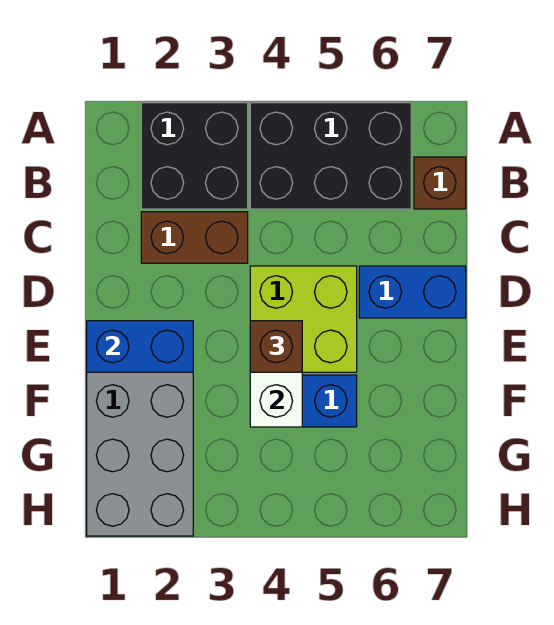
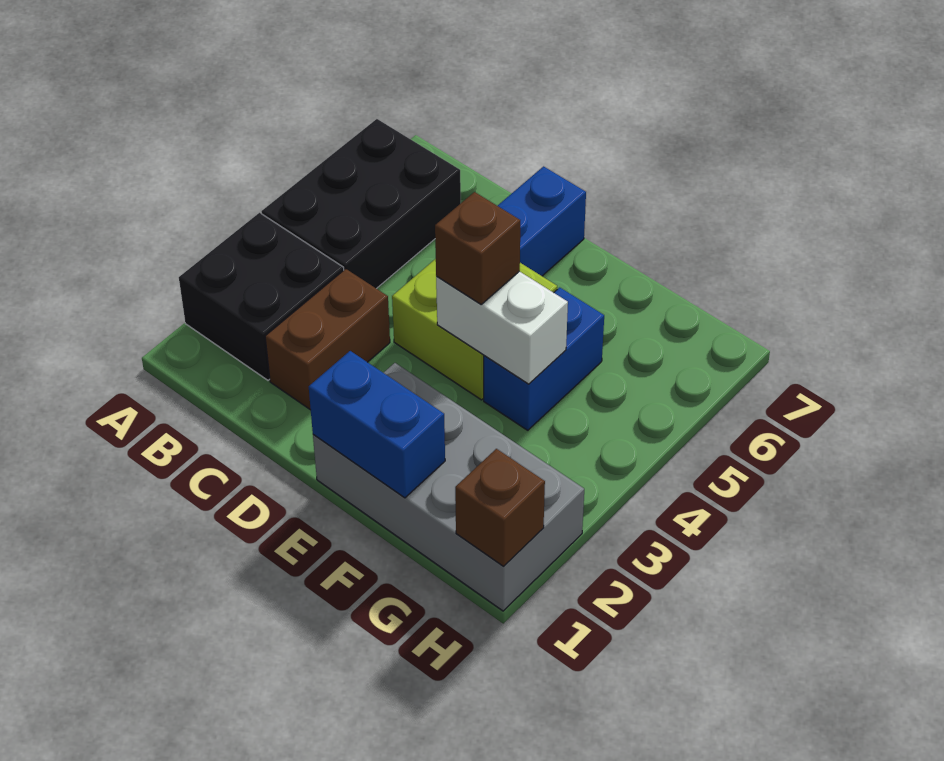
brown brick B7 level 1 -> brown brick H1 level 2
blue brick E1:E2 level 2 -> blue brick E1:F1 level 2

